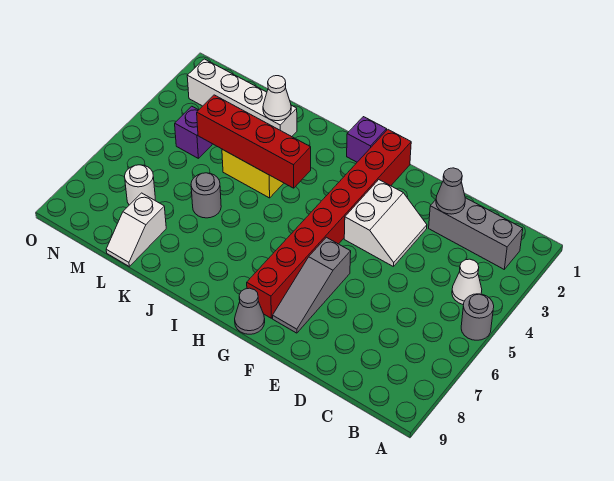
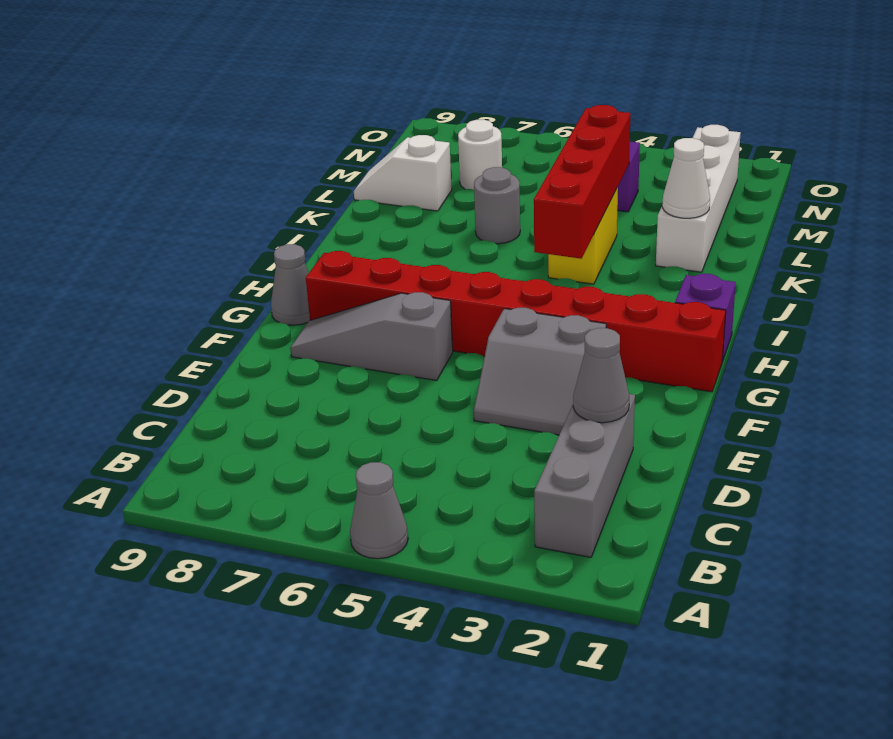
grey round brick A5 level 1 -> grey cone A5 level 1
white cone B4 level 1 -> none
white slope E3:F4 level 1 top F -> grey slope E3:F4 level 1 top F

